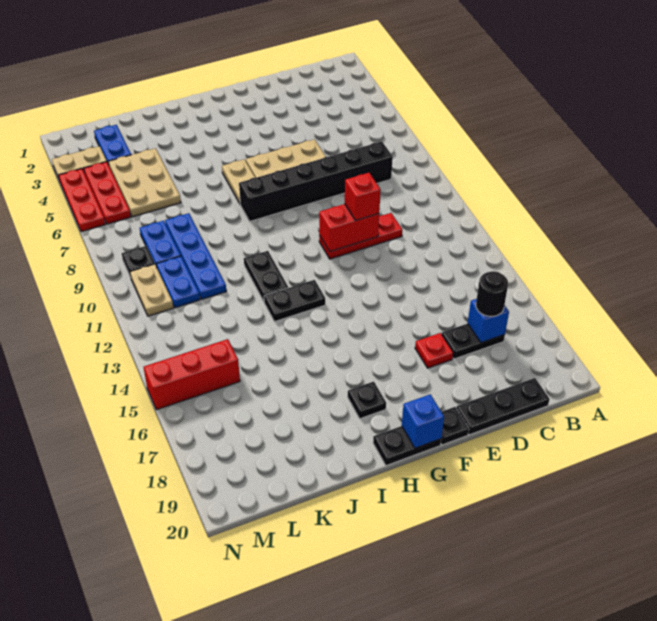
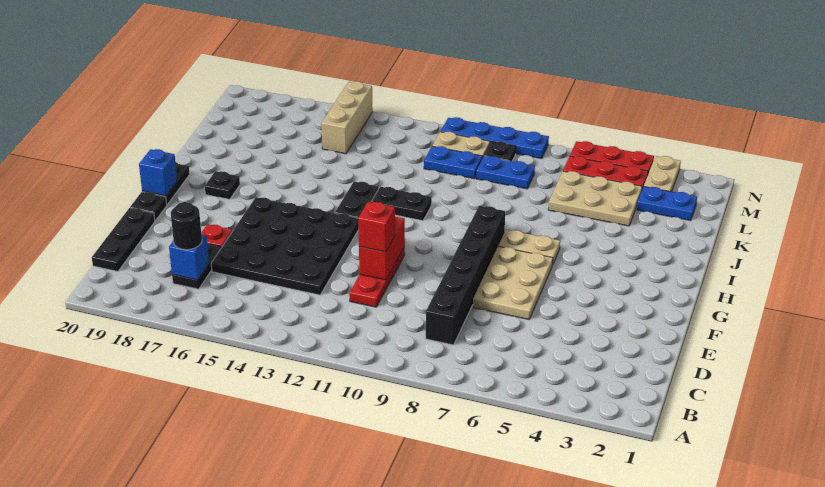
none -> black plate D13:G16 level 1
blue plate K8:K11 level 1 -> blue plate N8:N11 level 1
red brick L15:N15 level 1 -> tan brick L15:N15 level 1

